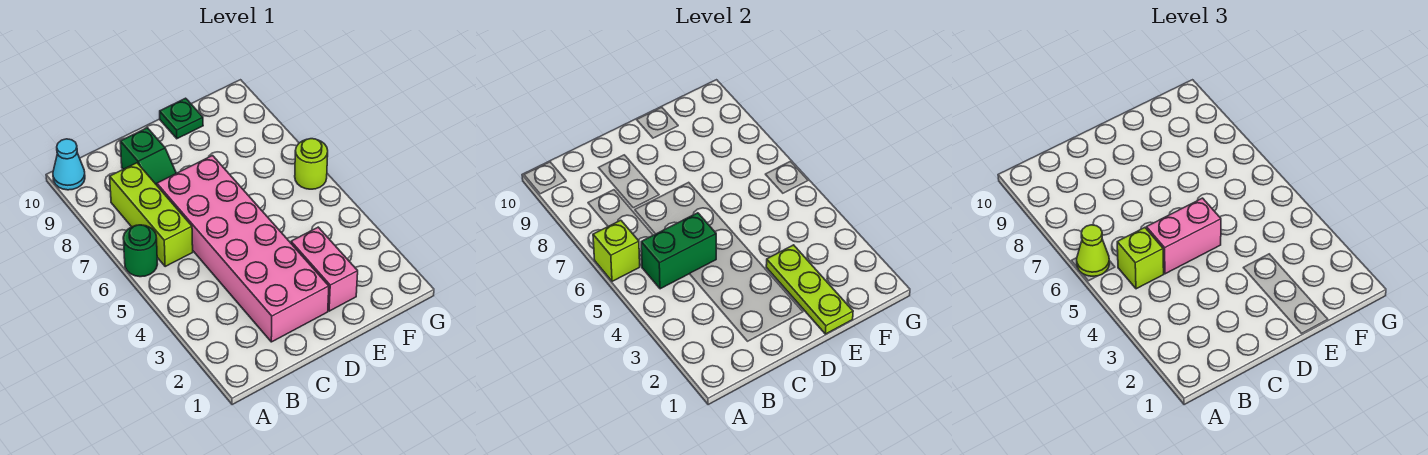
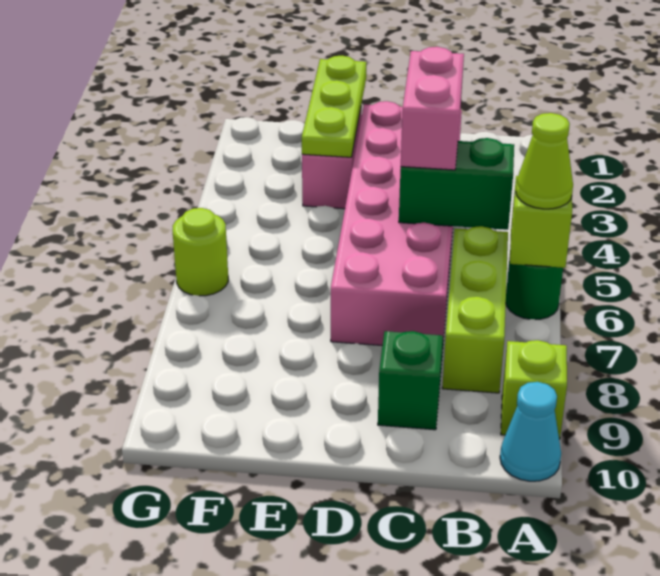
lime brick B5 level 3 -> lime brick A9 level 1
pink brick C5:D5 level 3 -> pink brick C4:C5 level 3
green plate E10 level 1 -> none

